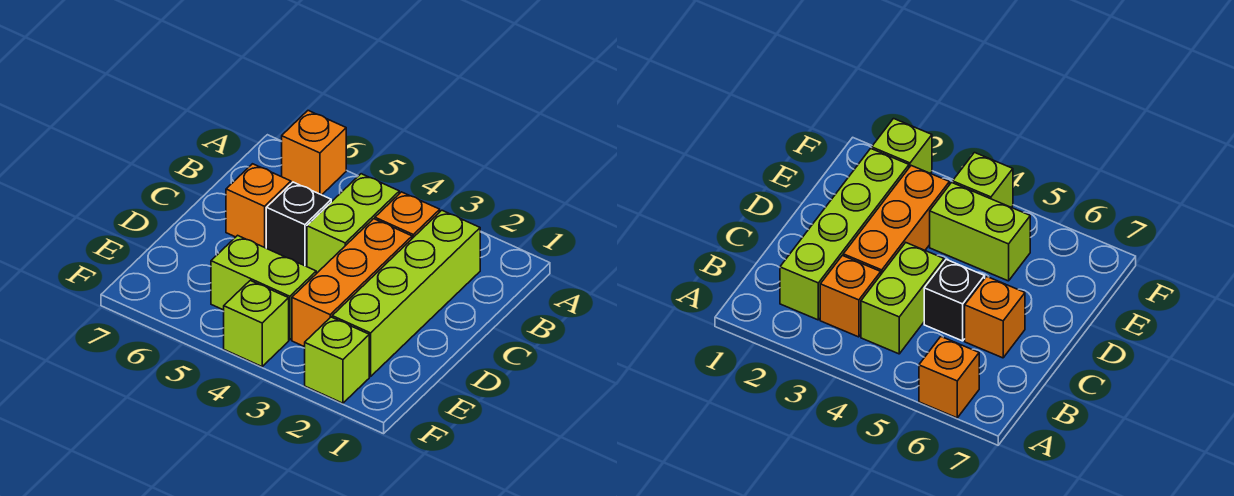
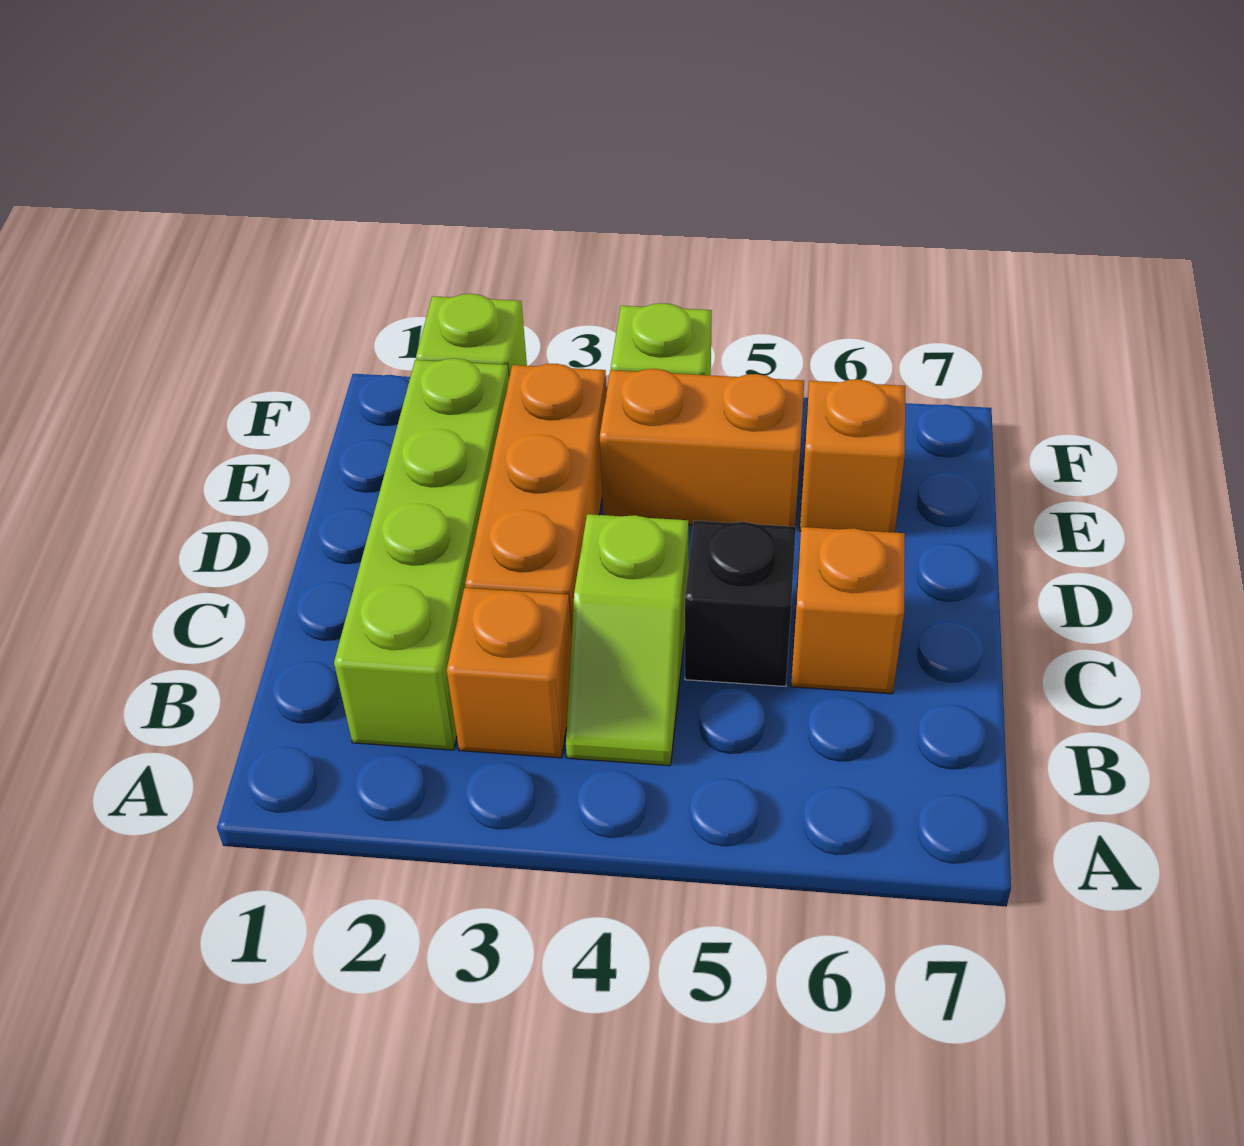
orange brick A6 level 1 -> orange brick E6 level 1
lime brick B4:C4 level 1 -> lime slope B4:C4 level 1 top C
lime brick E4:E5 level 1 -> orange brick E4:E5 level 1

